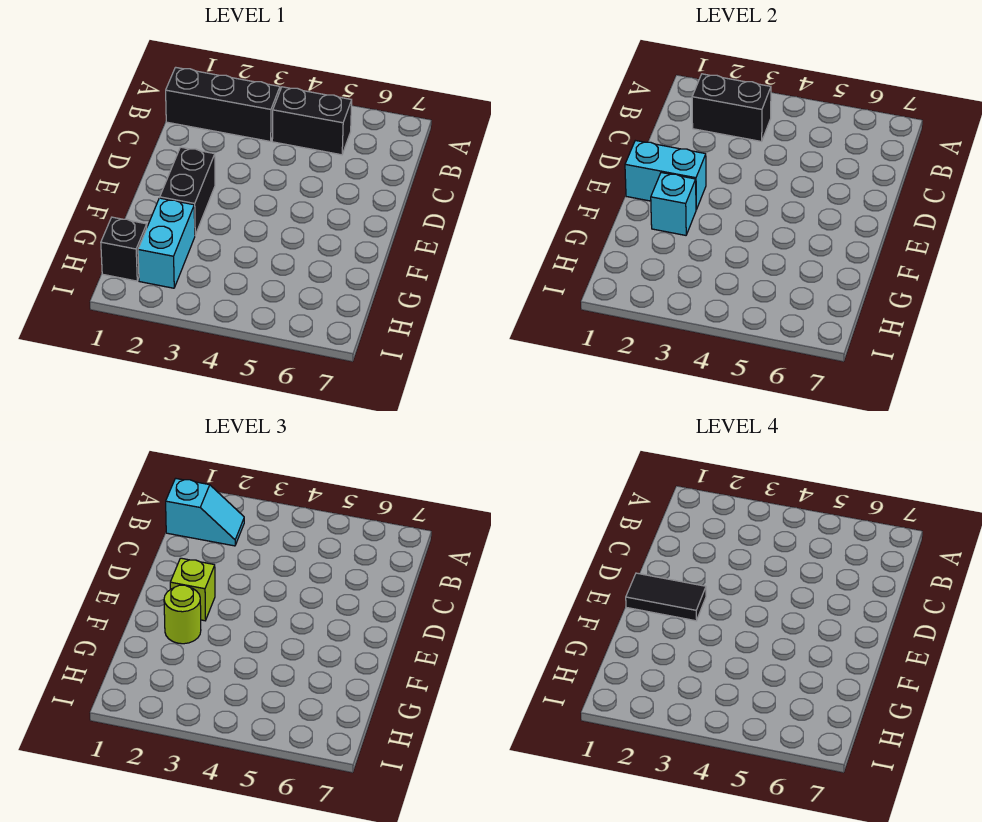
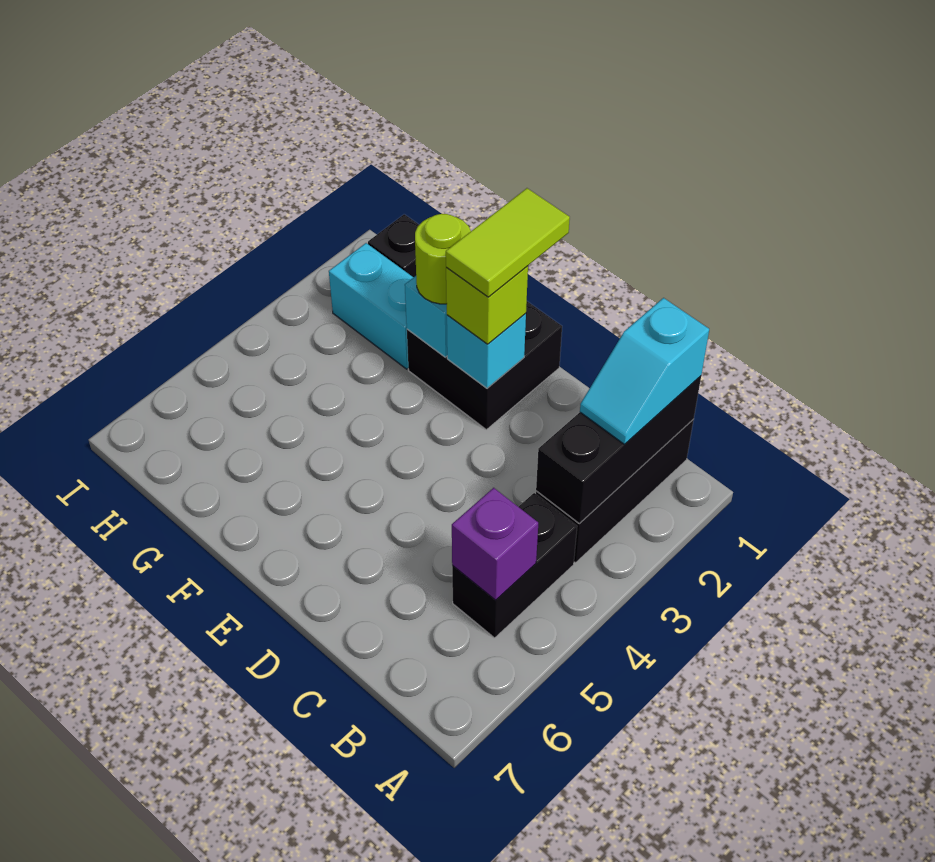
black brick B2:B3 level 2 -> black brick B1:B3 level 2
none -> purple brick B5 level 2
cyan brick E1:E2 level 2 -> cyan brick E2 level 2
black tile E1:E2 level 4 -> lime tile E1:E2 level 4
black brick E2:F2 level 1 -> black brick E1:F2 level 1

